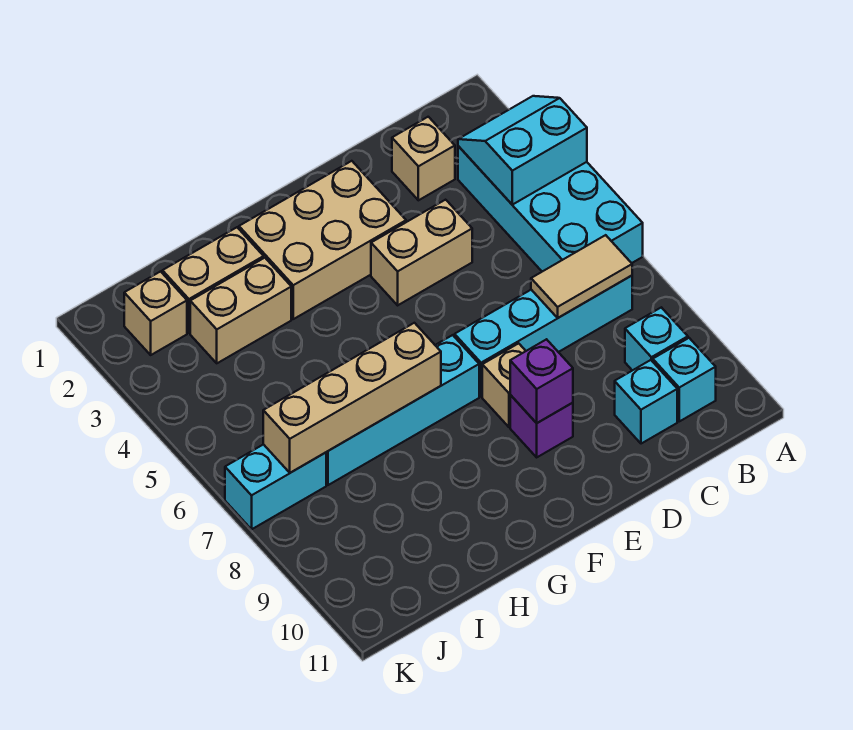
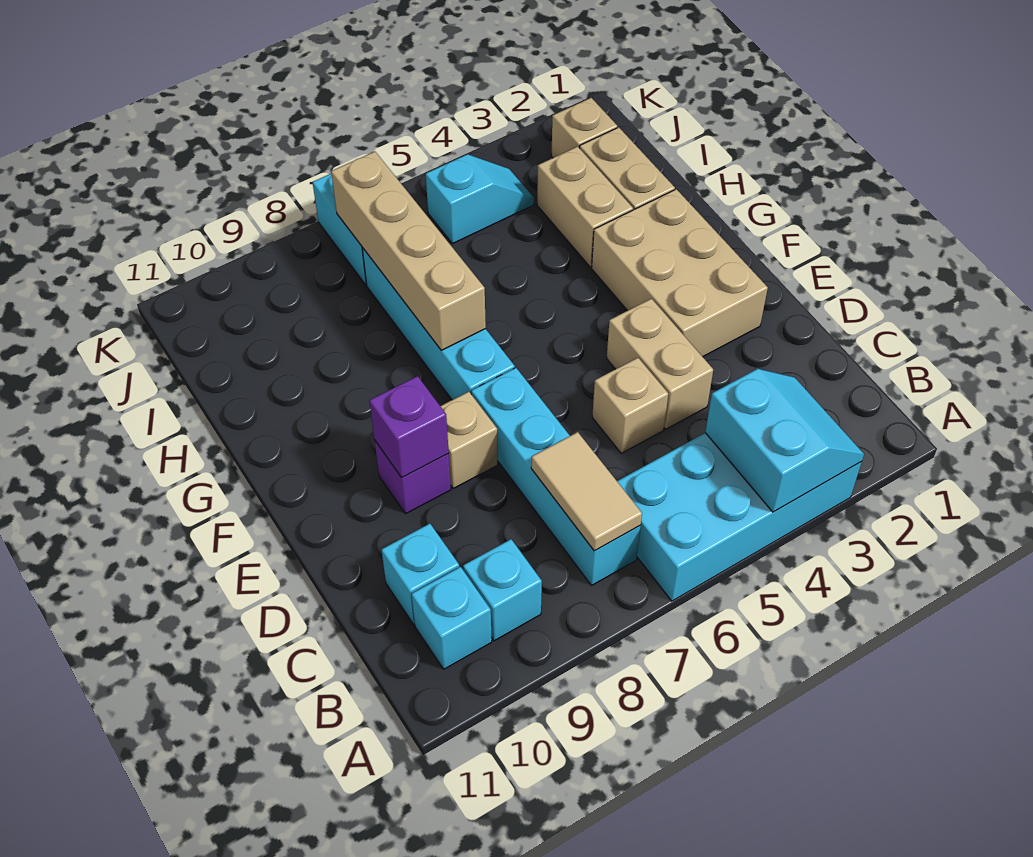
tan brick C2 level 1 -> tan brick D5 level 1
none -> cyan slope J4:J5 level 1 top 5

